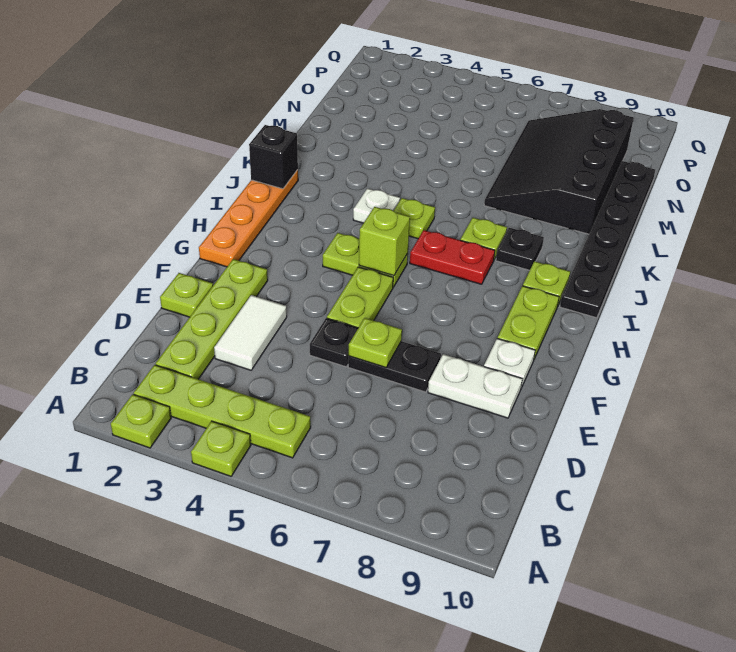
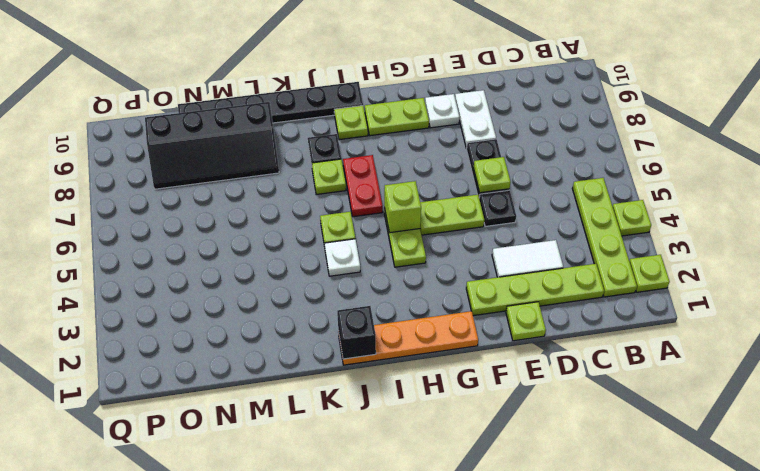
black slope L7:O9 level 1 top 9 -> black slope L8:O9 level 1 top 9

